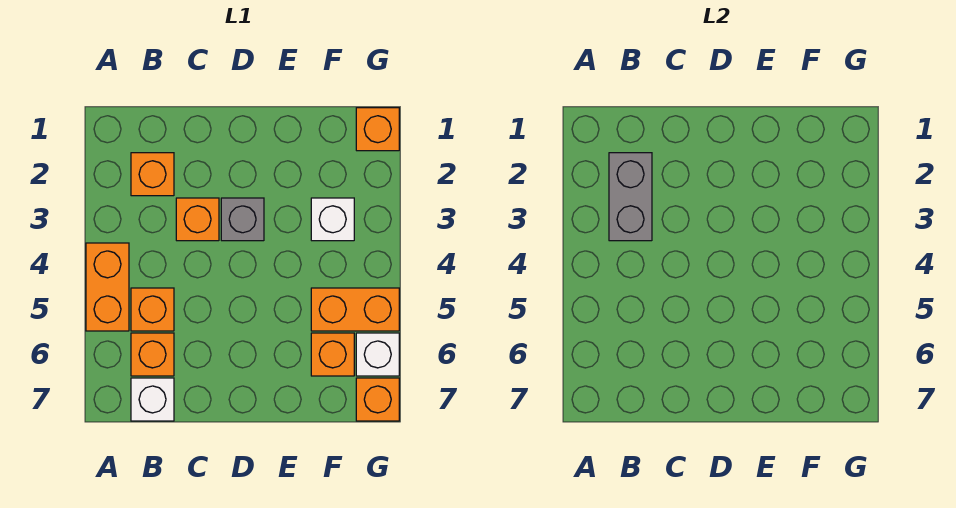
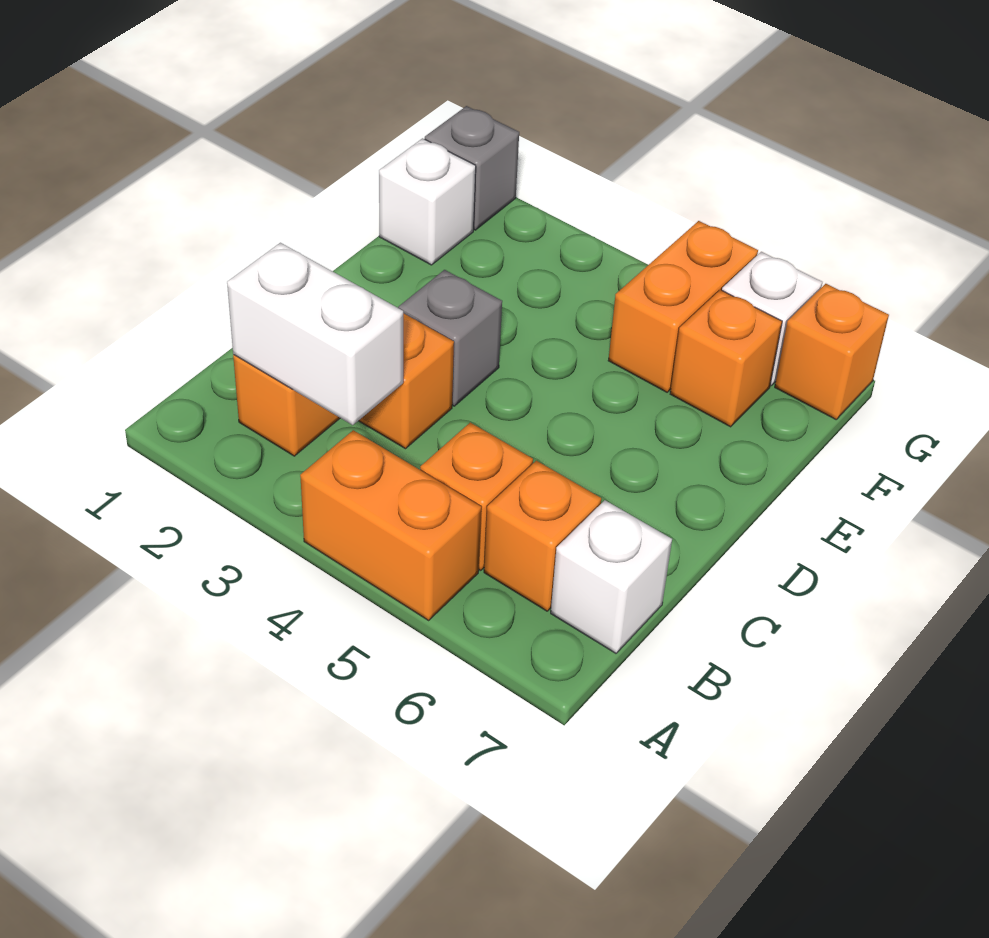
grey brick B2:B3 level 2 -> white brick B2:B3 level 2
white brick F3 level 1 -> white brick F1 level 1
orange brick G1 level 1 -> grey brick G1 level 1

